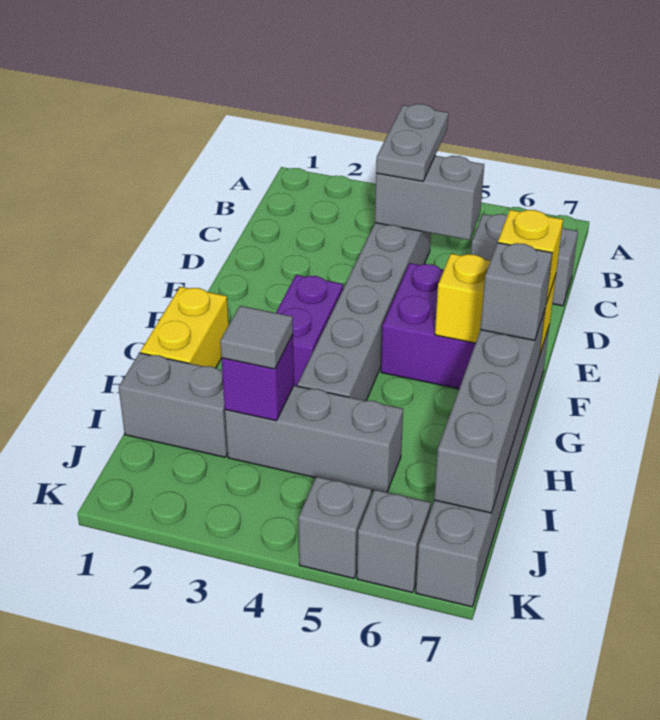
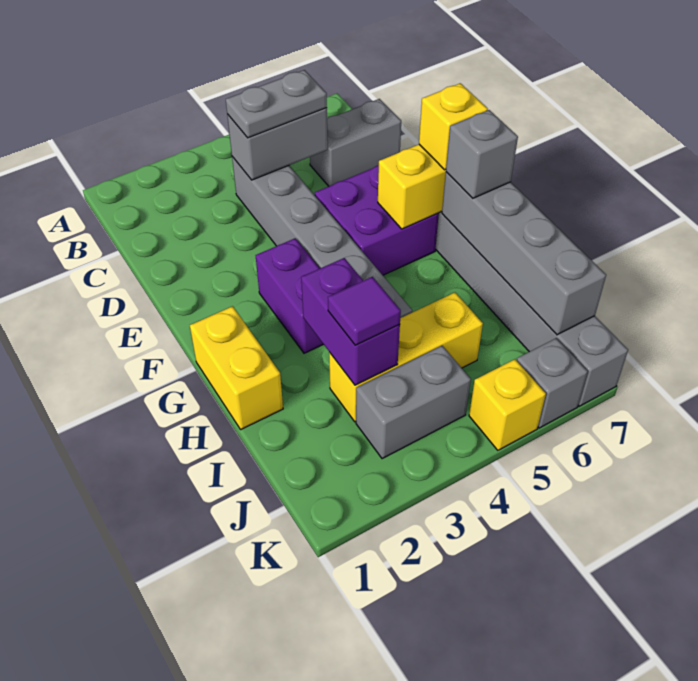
grey plate B4:C4 level 3 -> grey plate C4:C5 level 3
grey brick I1:I2 level 1 -> grey brick J3:J4 level 1
grey brick I3:I5 level 1 -> yellow brick I3:I5 level 1
purple brick I3 level 2 -> purple brick H3:I3 level 2
grey tile I3 level 3 -> purple tile I3 level 3
grey brick K5 level 1 -> yellow brick K5 level 1

